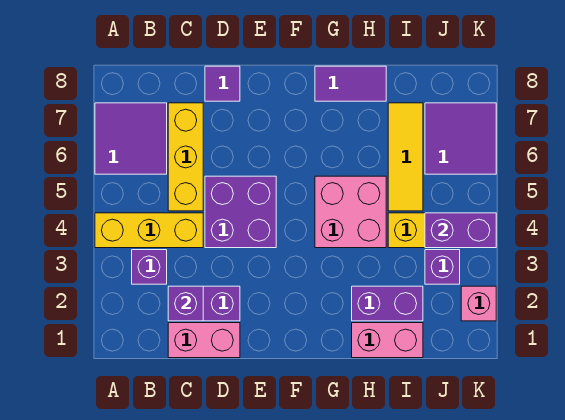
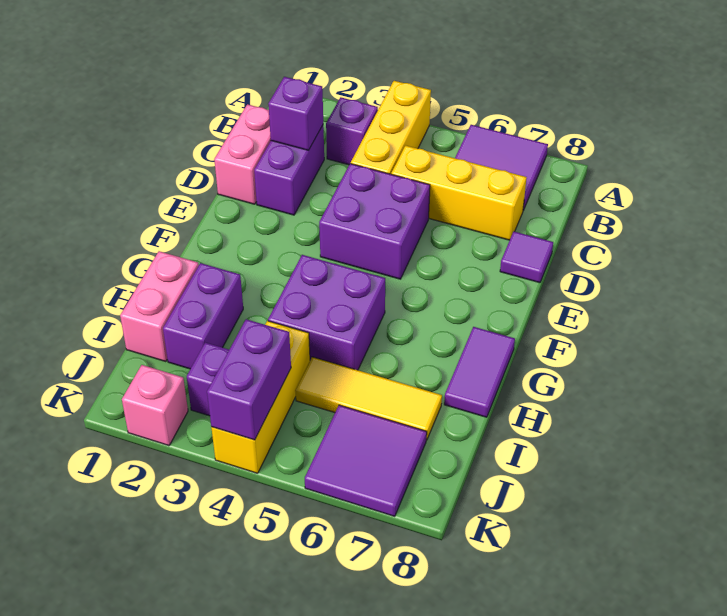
pink brick G4:H5 level 1 -> purple brick G4:H5 level 1

